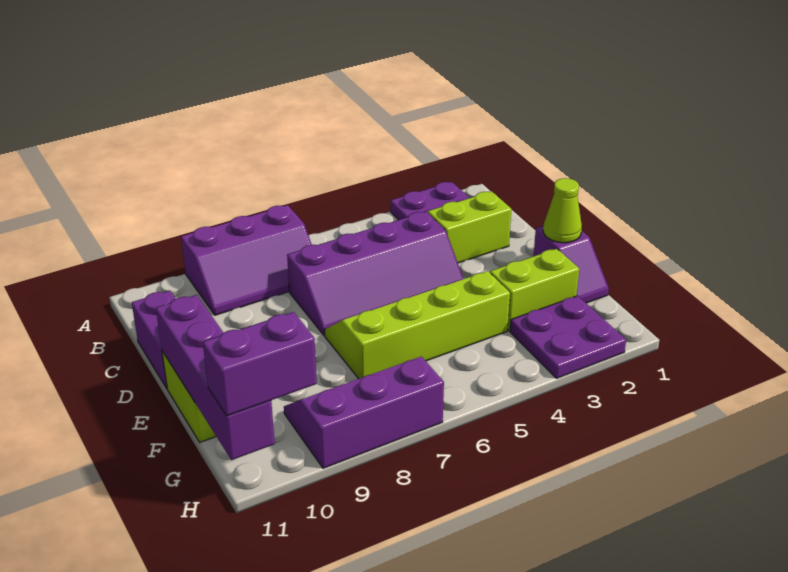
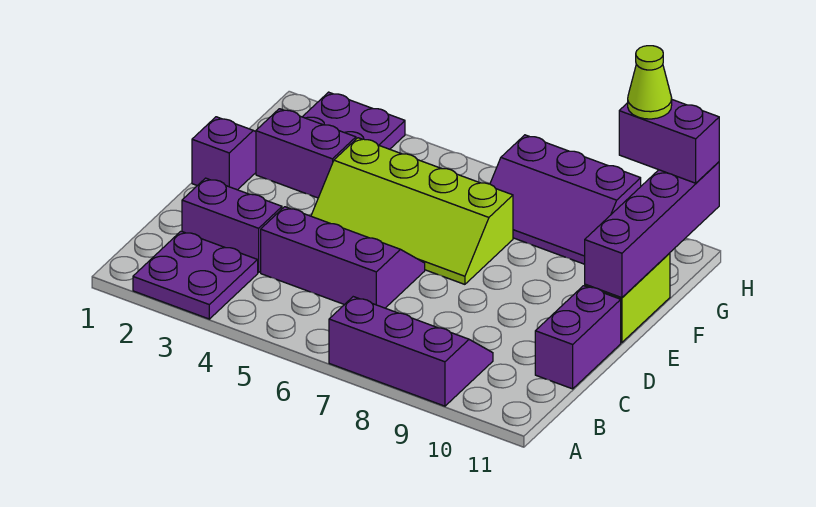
lime brick C2:C3 level 1 -> purple brick C2:C3 level 1
purple slope C4:D7 level 1 top C -> purple slope C4:D6 level 1 top C
lime cone E1 level 2 -> lime cone H10 level 4
lime brick F2:F3 level 1 -> purple brick F2:F3 level 1

